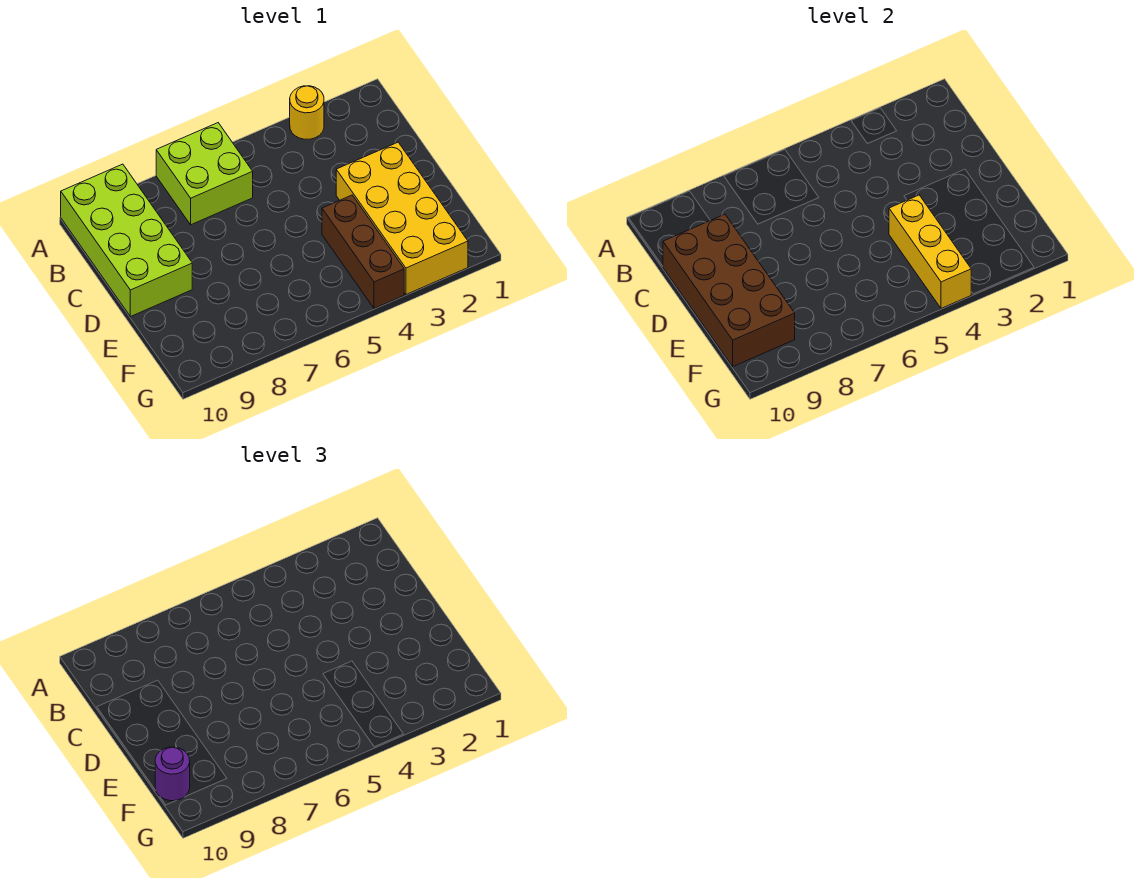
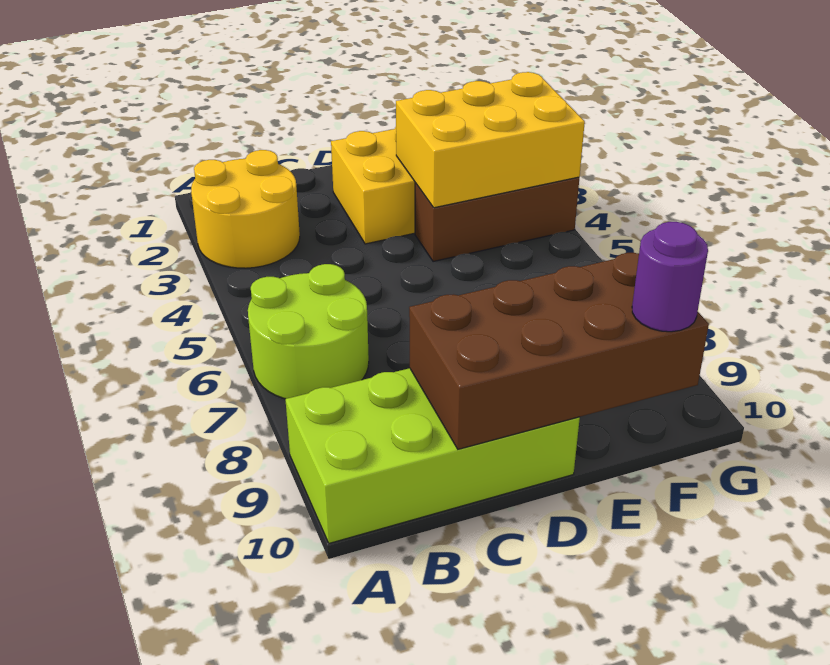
yellow round brick A3 level 1 -> yellow round brick A2:B3 level 1
lime brick A6:B7 level 1 -> lime round brick A6:B7 level 1
yellow brick E4:G4 level 2 -> yellow brick E3:G4 level 2

